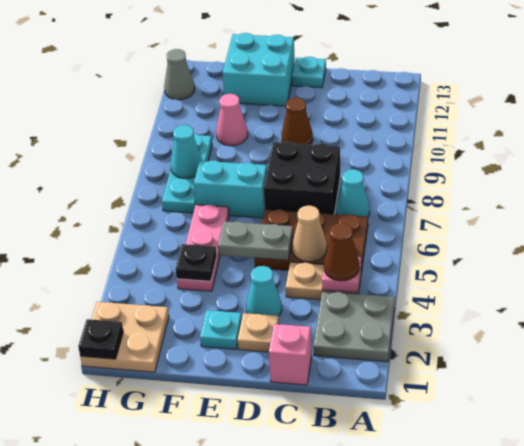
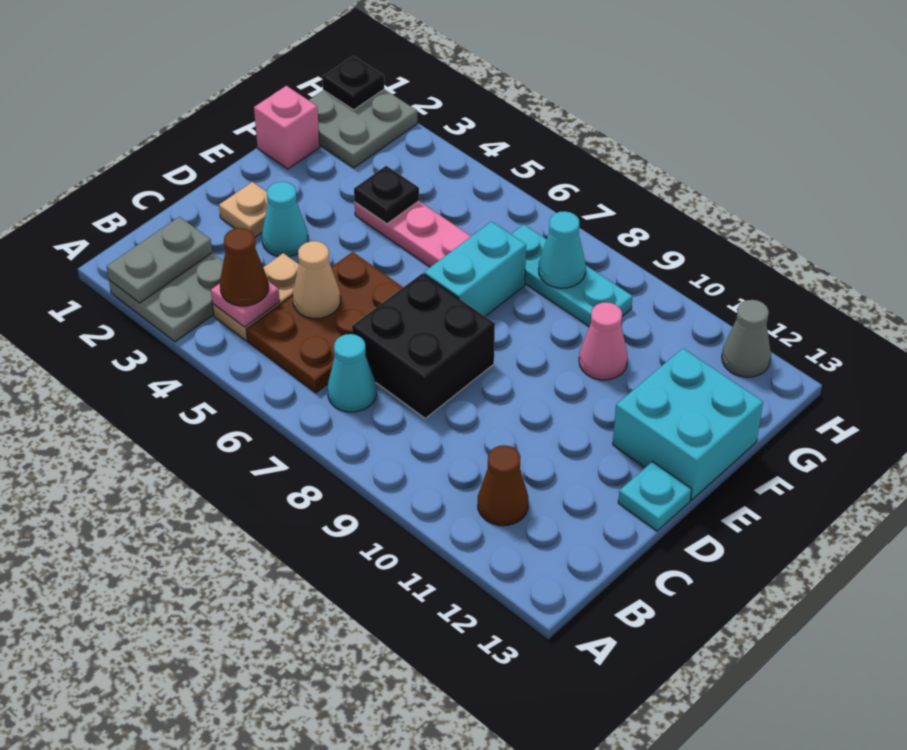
pink brick C1 level 1 -> pink brick F1 level 1
grey plate D5:E5 level 2 -> grey plate A2:B2 level 2
brown cone D10 level 1 -> brown cone B11 level 1
cyan plate E2 level 1 -> none
tan plate G1:H2 level 1 -> grey plate G1:H2 level 1

